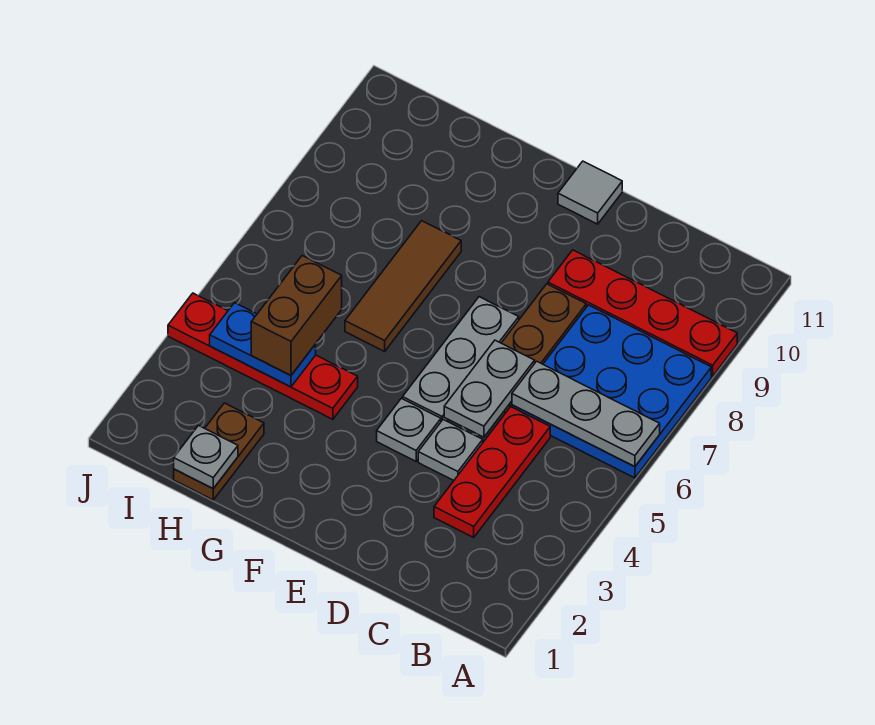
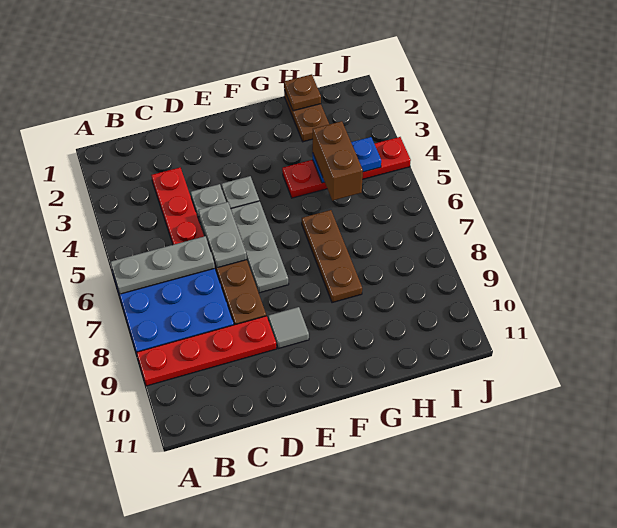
grey tile E11 level 1 -> grey tile E9 level 1
brown tile G6:G8 level 1 -> brown plate G6:G8 level 1
grey plate H1 level 2 -> brown plate H1 level 2

